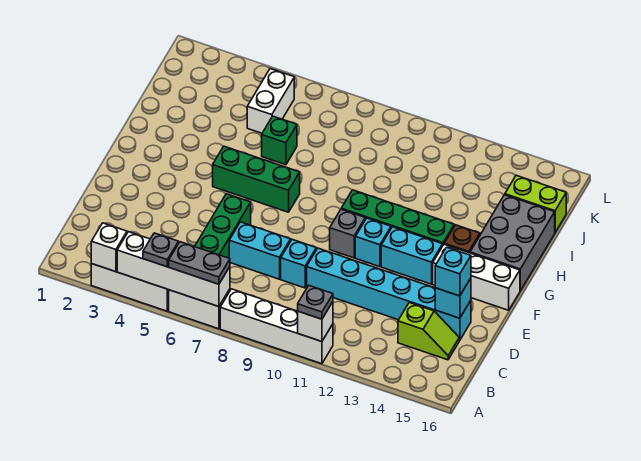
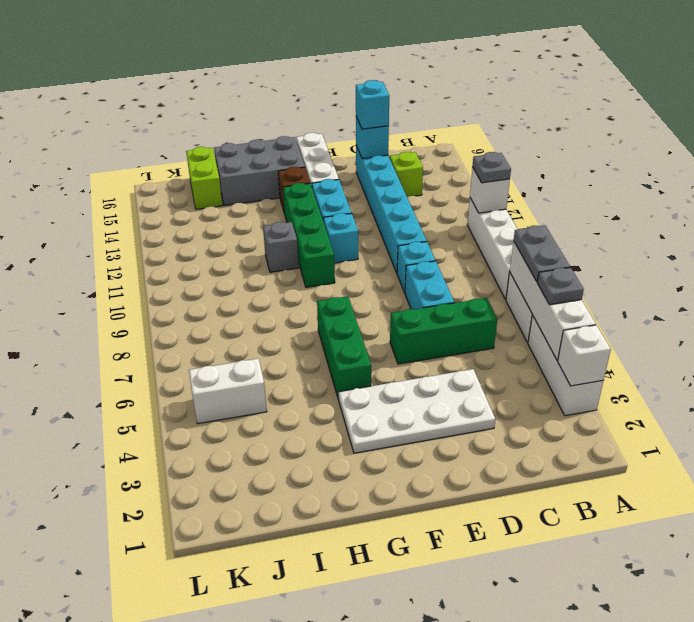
none -> white plate D3:G4 level 1
grey brick F10 level 1 -> grey brick H11 level 1
green brick I6 level 1 -> none

